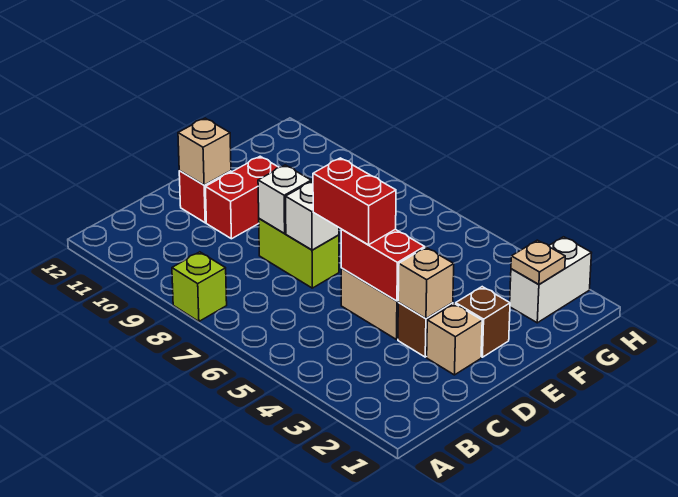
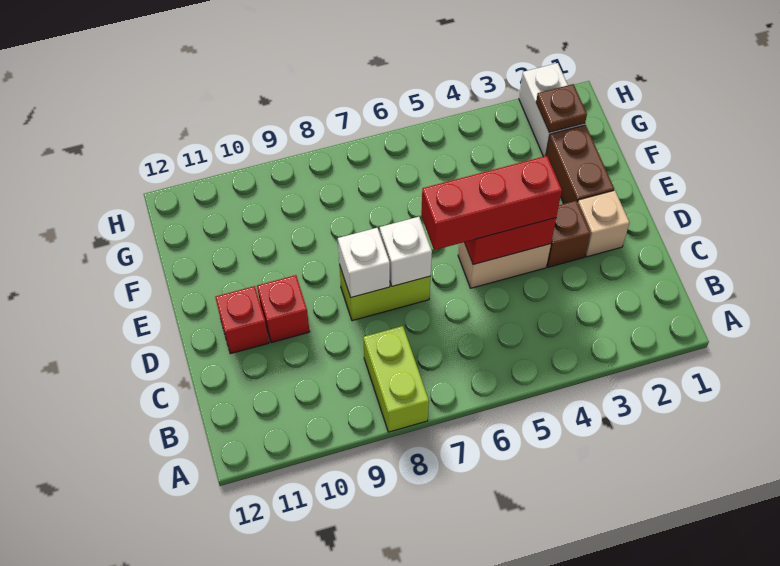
lime brick A8 level 1 -> lime brick A8:B8 level 1
tan brick D3 level 2 -> none
red brick D5:D6 level 3 -> red brick D4:D6 level 3
red brick D10:E10 level 1 -> red brick D10 level 1
tan brick D11 level 2 -> none
brown brick E2 level 1 -> brown brick E2:F2 level 1
tan plate G2 level 2 -> brown plate G2 level 2

